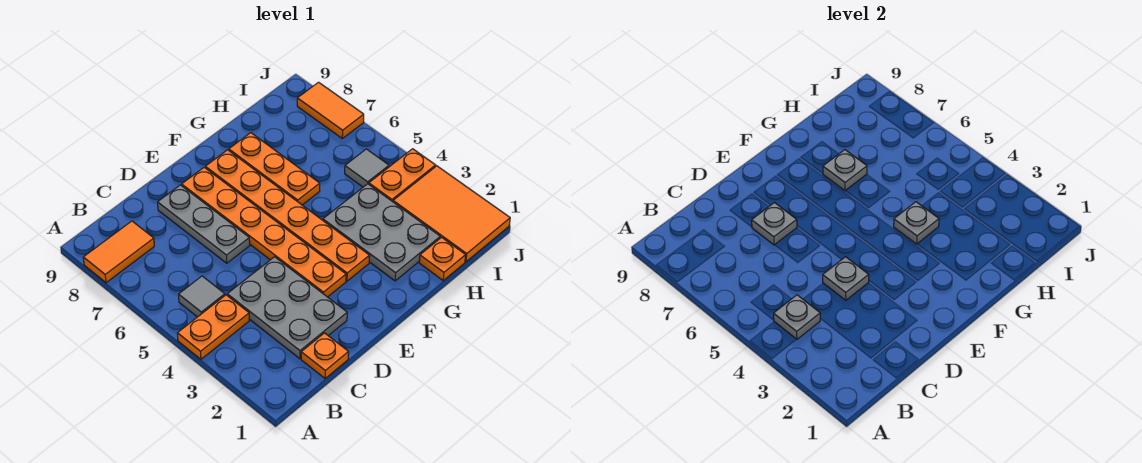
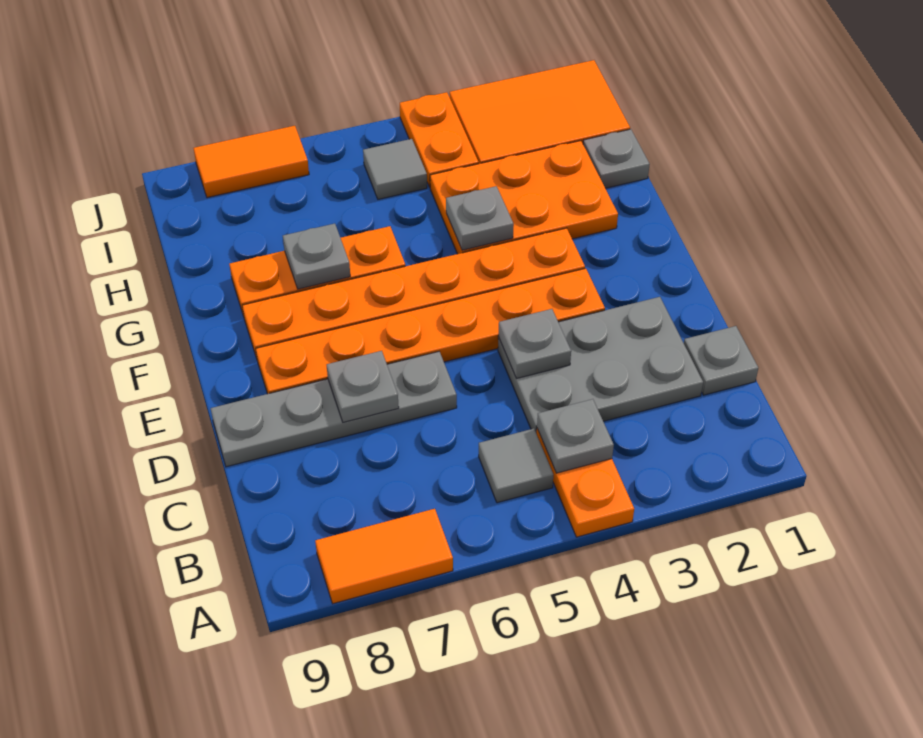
orange tile A8:B8 level 1 -> orange tile A7:A8 level 1
orange plate C1 level 1 -> grey plate C1 level 1
grey plate D6:D8 level 1 -> grey plate D6:D9 level 1
grey plate G2:H4 level 1 -> orange plate G2:H4 level 1
orange plate H1 level 1 -> grey plate H1 level 1

